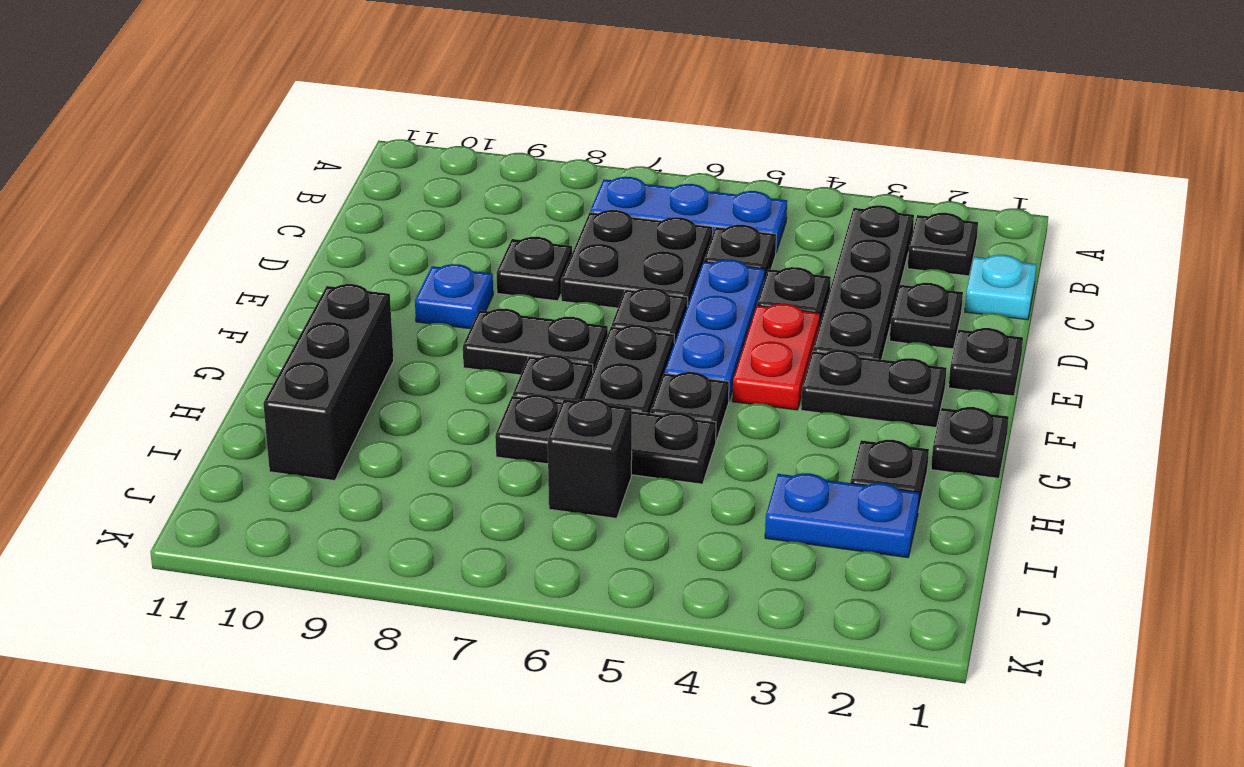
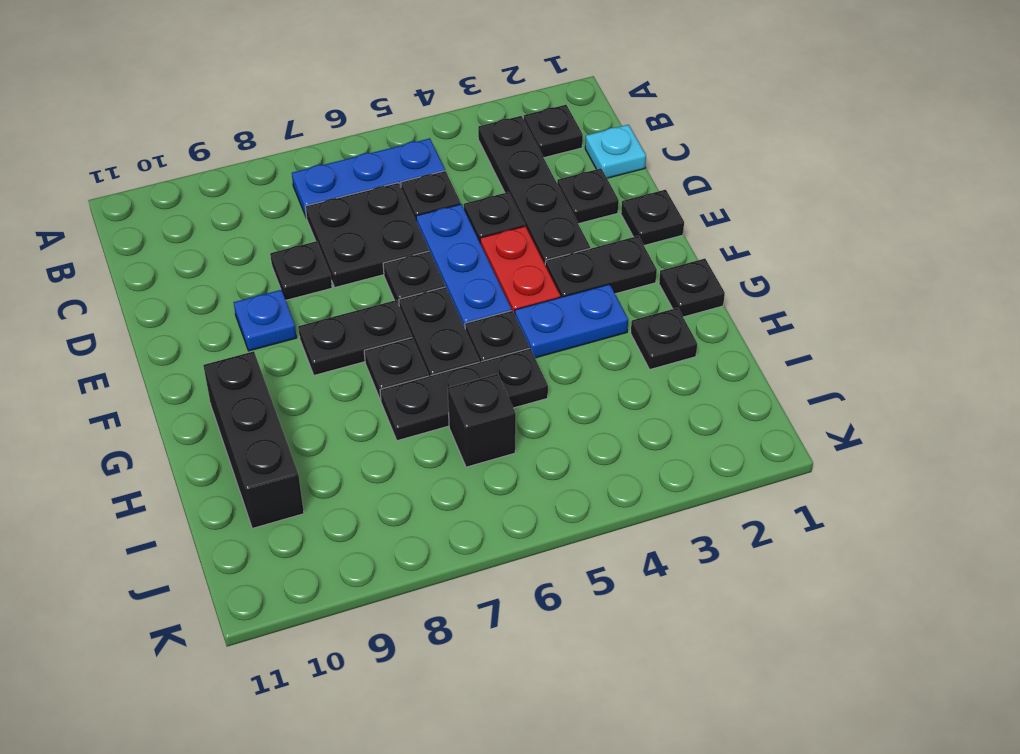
blue plate I2:I3 level 1 -> blue plate G3:G4 level 1

